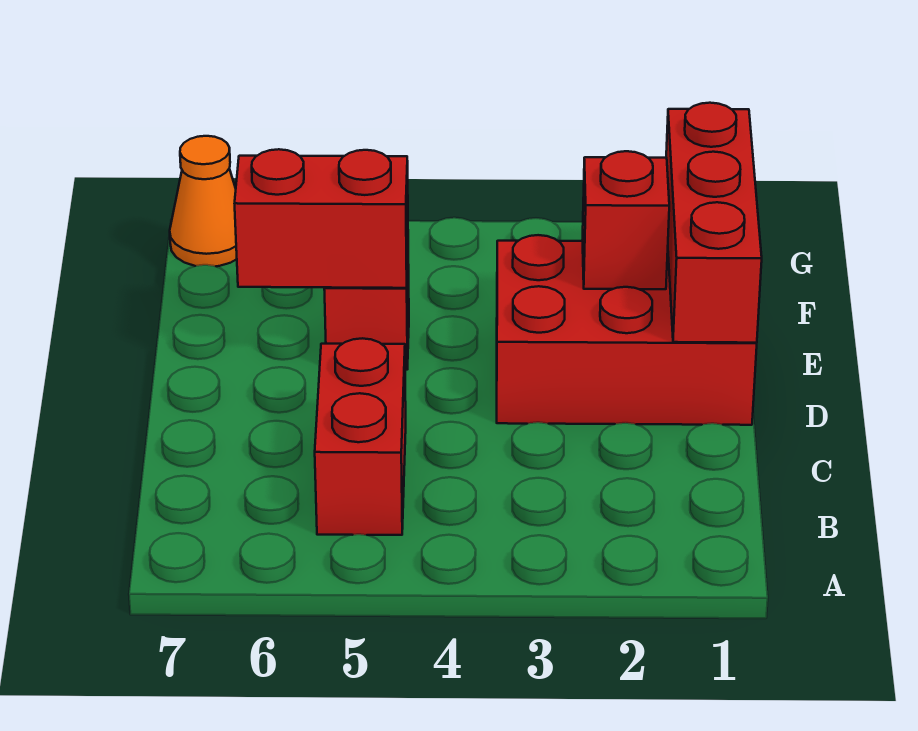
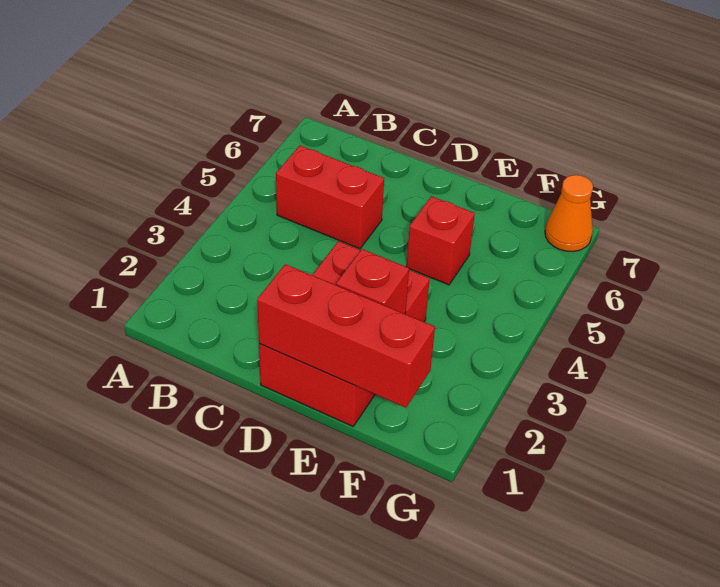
red brick E5:E6 level 2 -> none

